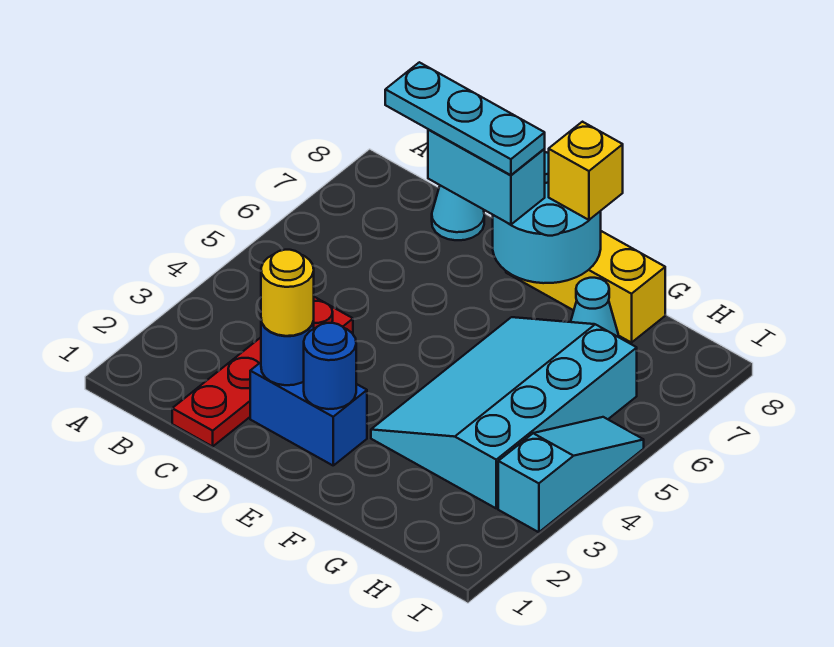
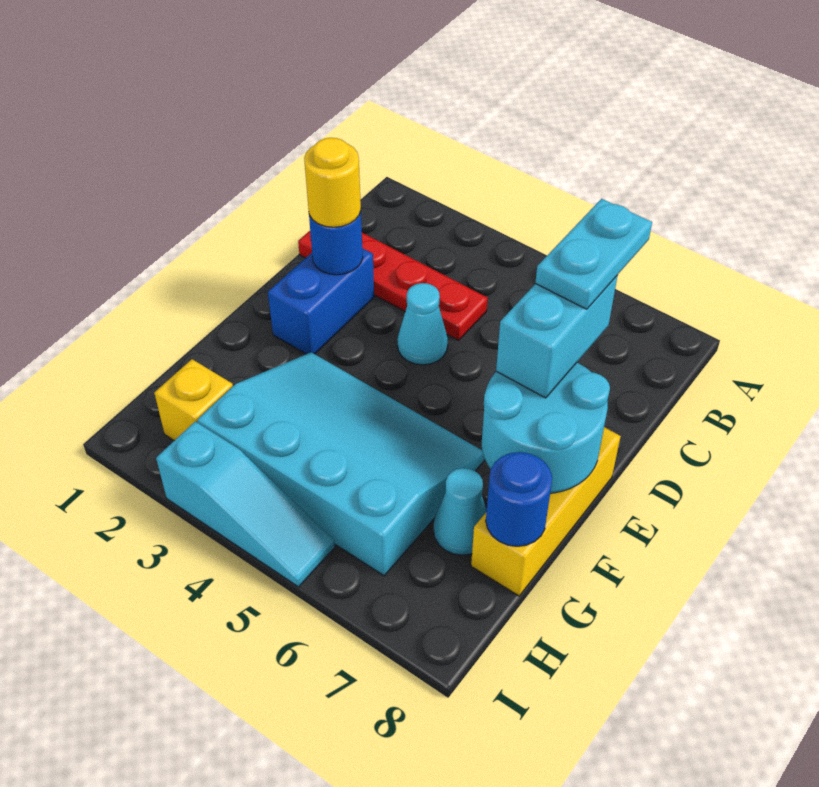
cyan plate C7:E7 level 4 -> cyan plate C7:D7 level 4
cyan cone C8 level 1 -> cyan cone D4 level 1
blue round brick E2 level 2 -> blue round brick G8 level 2
yellow brick F8 level 3 -> yellow brick H2 level 1

